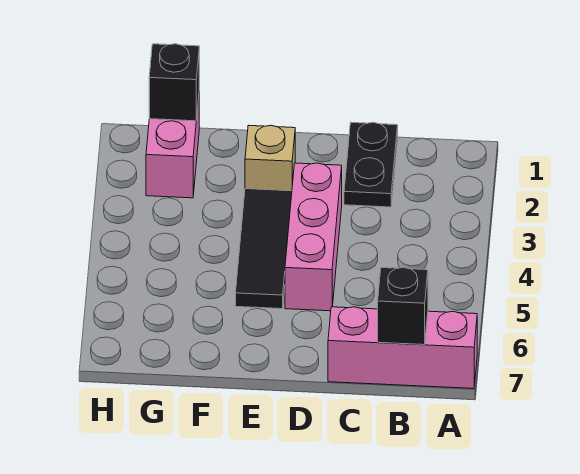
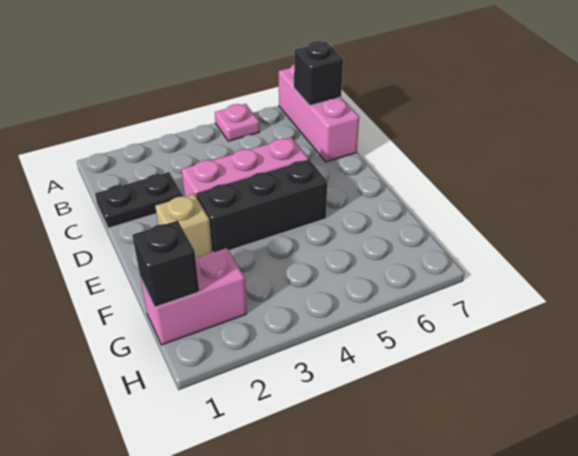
none -> pink plate A5 level 1
black tile E3:E5 level 1 -> black brick E3:E5 level 1

